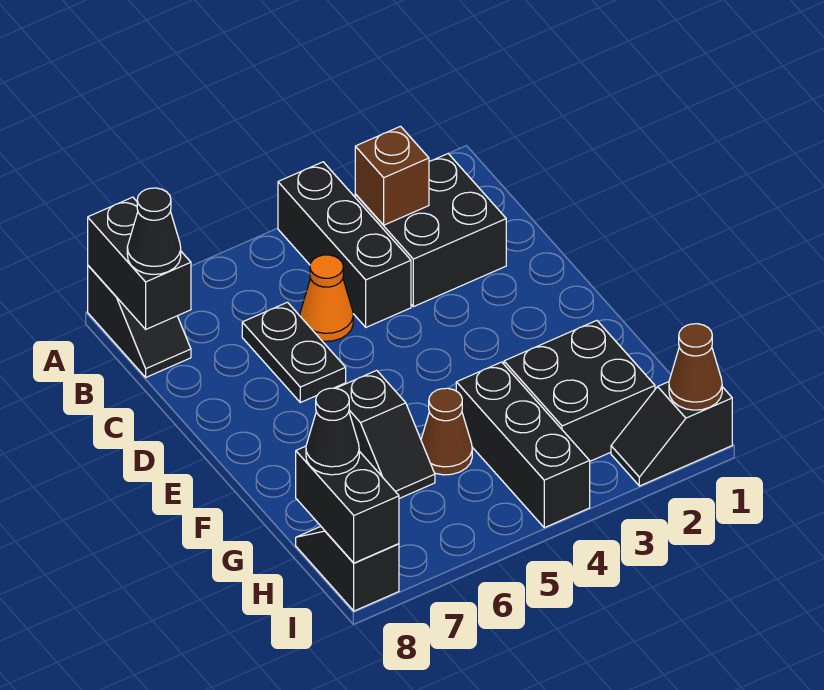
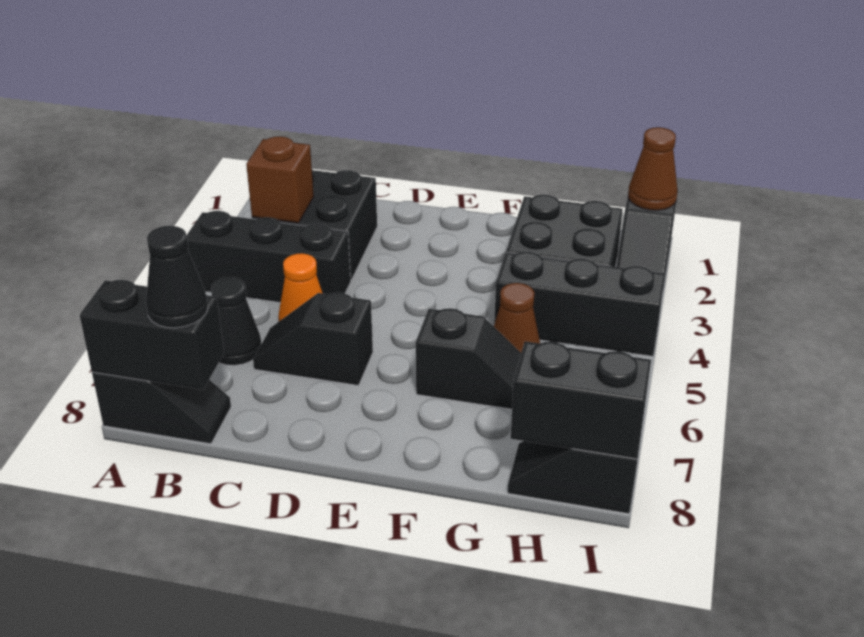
black plate C6:D6 level 1 -> black slope C6:D6 level 1 top D
black cone H8 level 3 -> black cone B6 level 1

